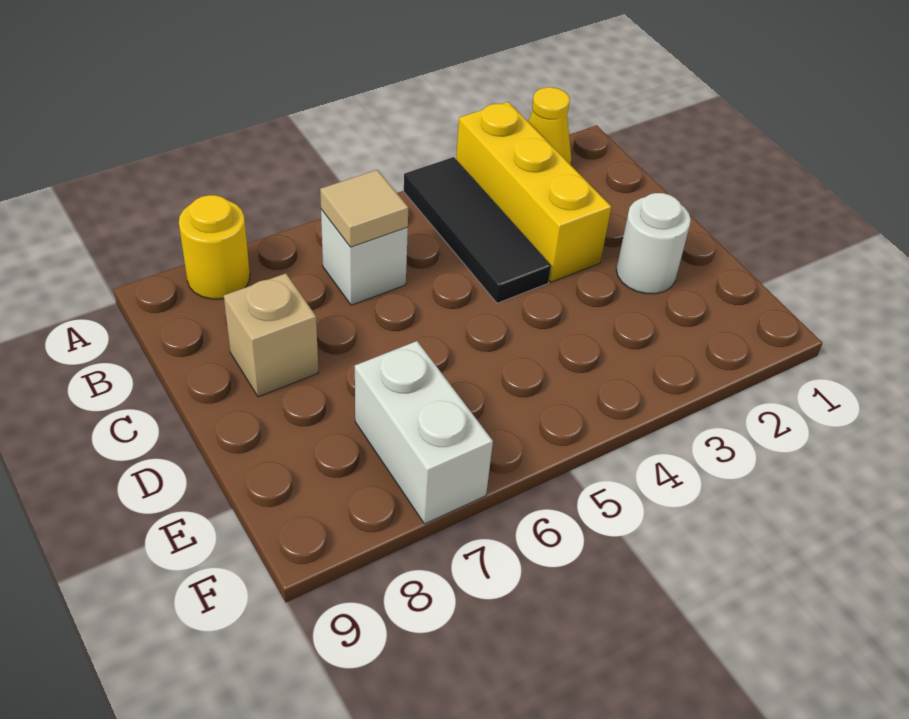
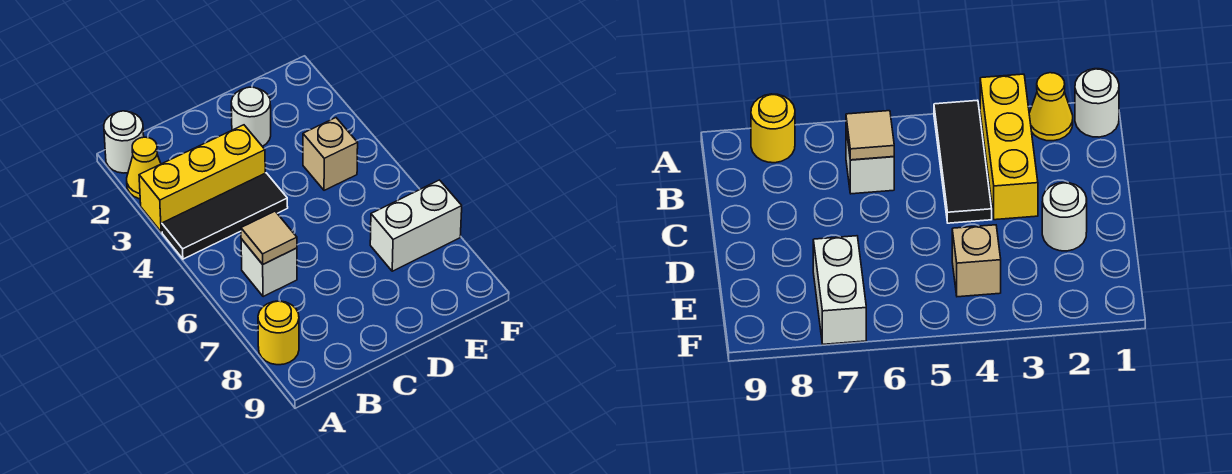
none -> white round brick A1 level 1
tan brick C8 level 1 -> tan brick E4 level 1

